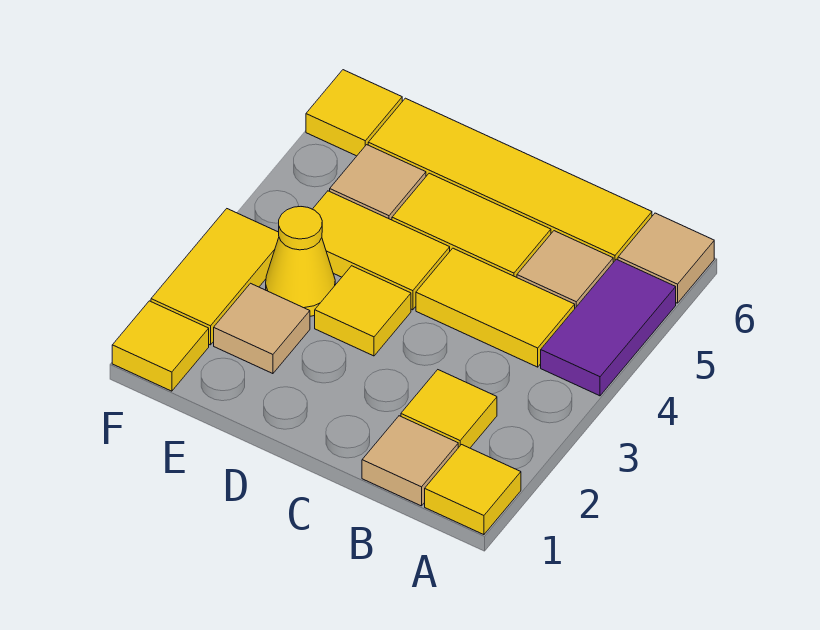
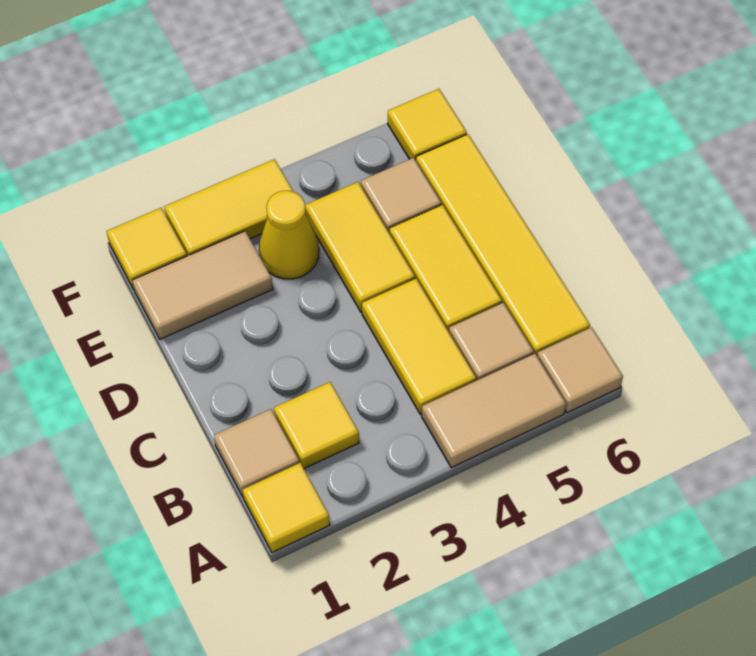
purple tile A4:A5 level 1 -> tan tile A4:A5 level 1
yellow tile D3 level 1 -> none
tan tile E2 level 1 -> tan tile E1:E2 level 1

